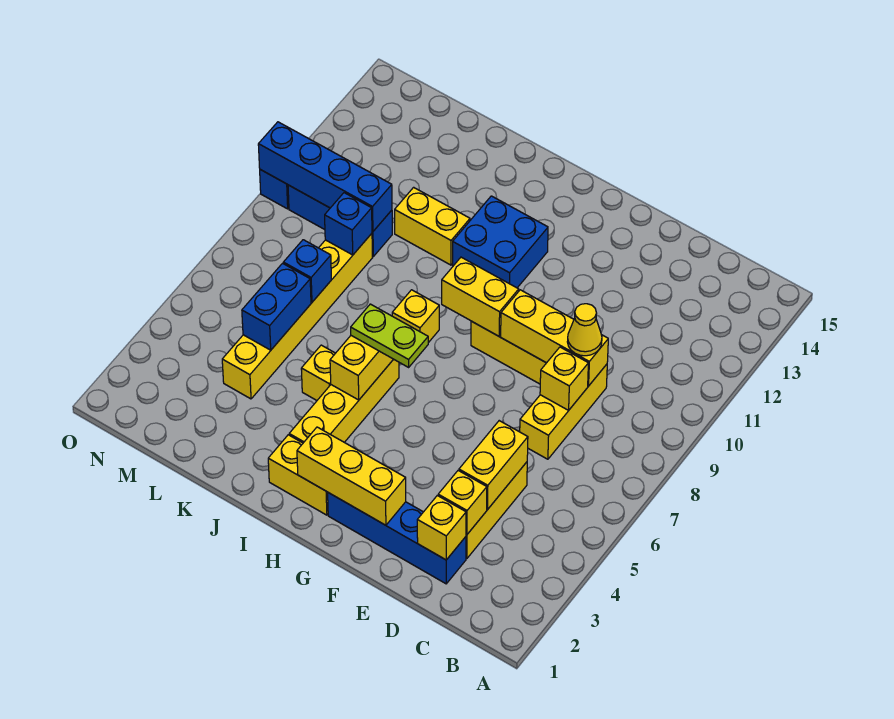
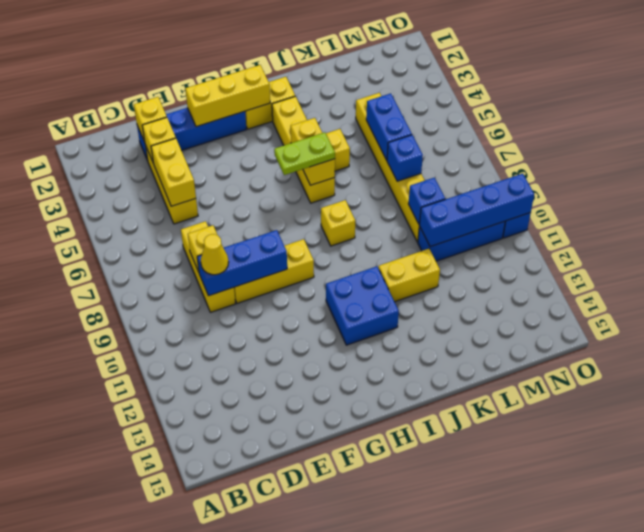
yellow brick D9:F9 level 2 -> blue brick D9:F9 level 2
yellow brick G9:H9 level 2 -> none

